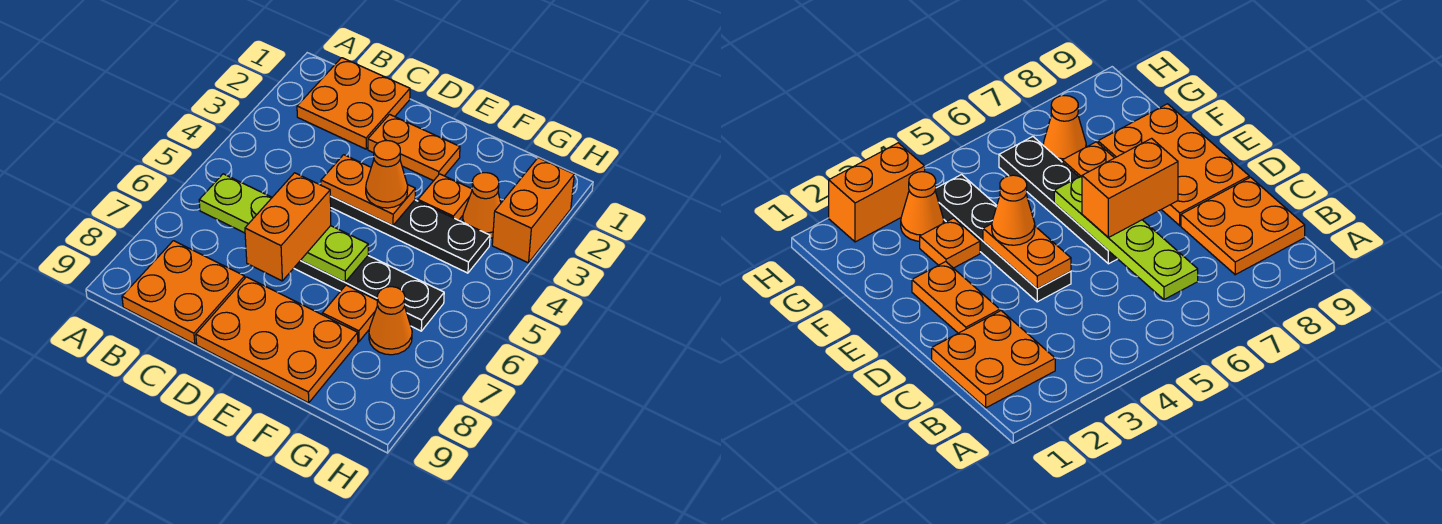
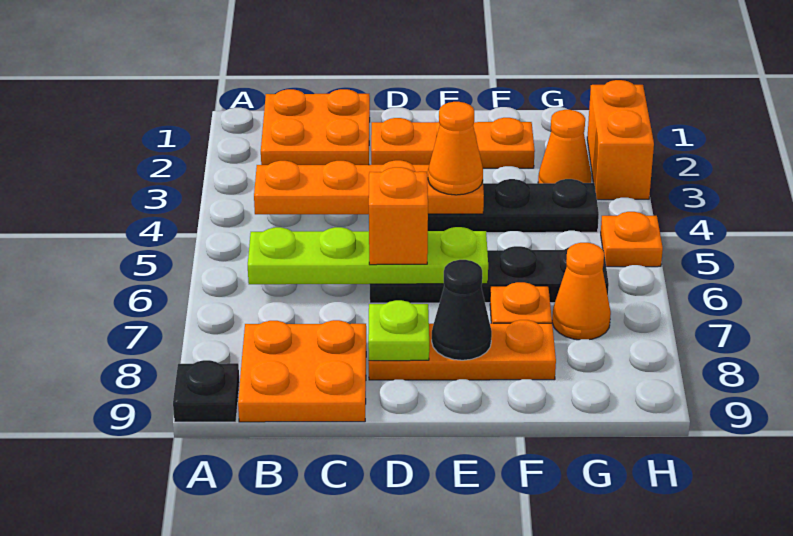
none -> black plate A9 level 1
orange plate D2:E2 level 1 -> orange plate D2:F2 level 1
orange plate D4:E4 level 2 -> orange plate B4:E4 level 2
orange brick D6:D7 level 3 -> orange brick D6 level 3
orange plate D8:F9 level 1 -> orange plate D8:F8 level 1
none -> lime plate D8 level 2
none -> black cone E8 level 2
orange plate F3 level 1 -> orange plate H5 level 1

